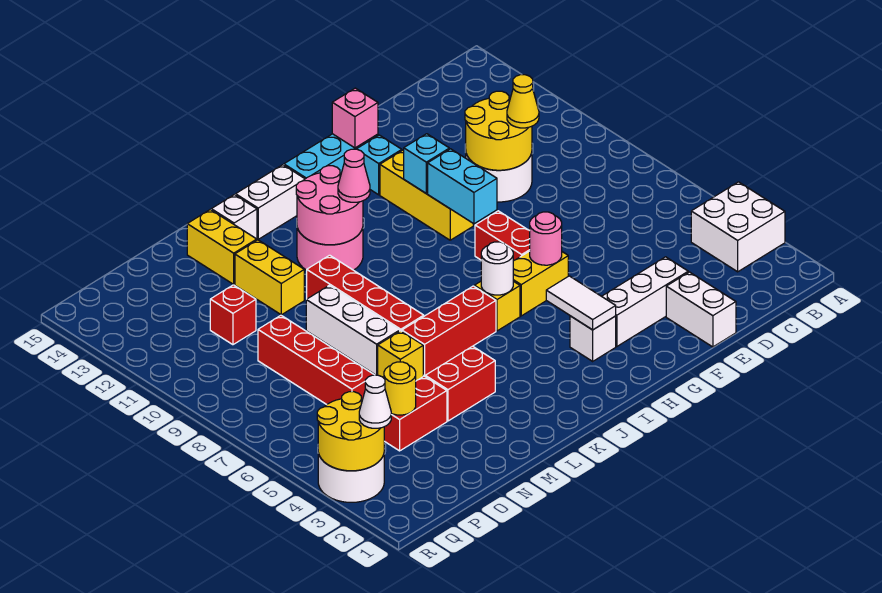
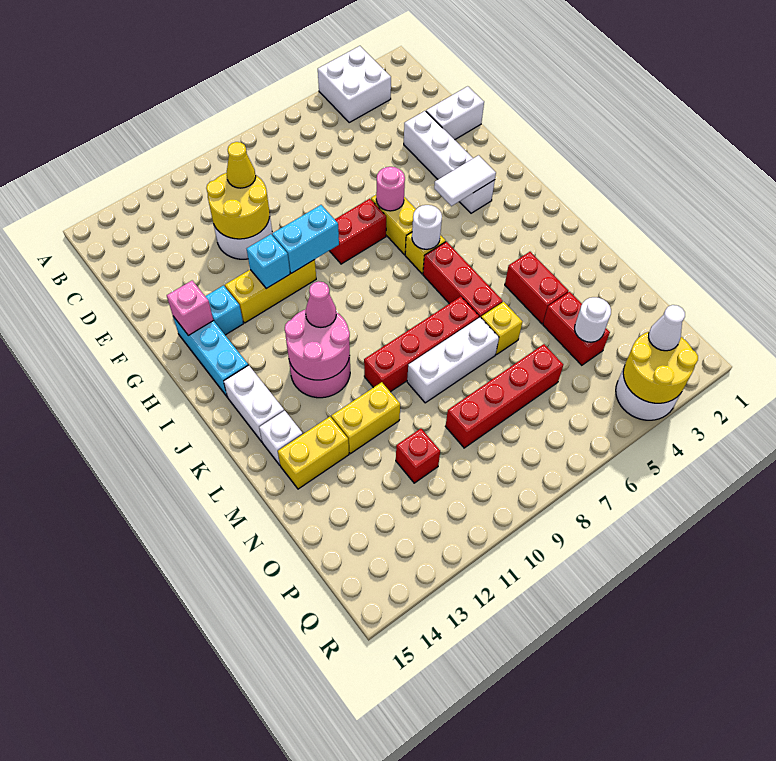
yellow round brick O4 level 2 -> white round brick O4 level 2

